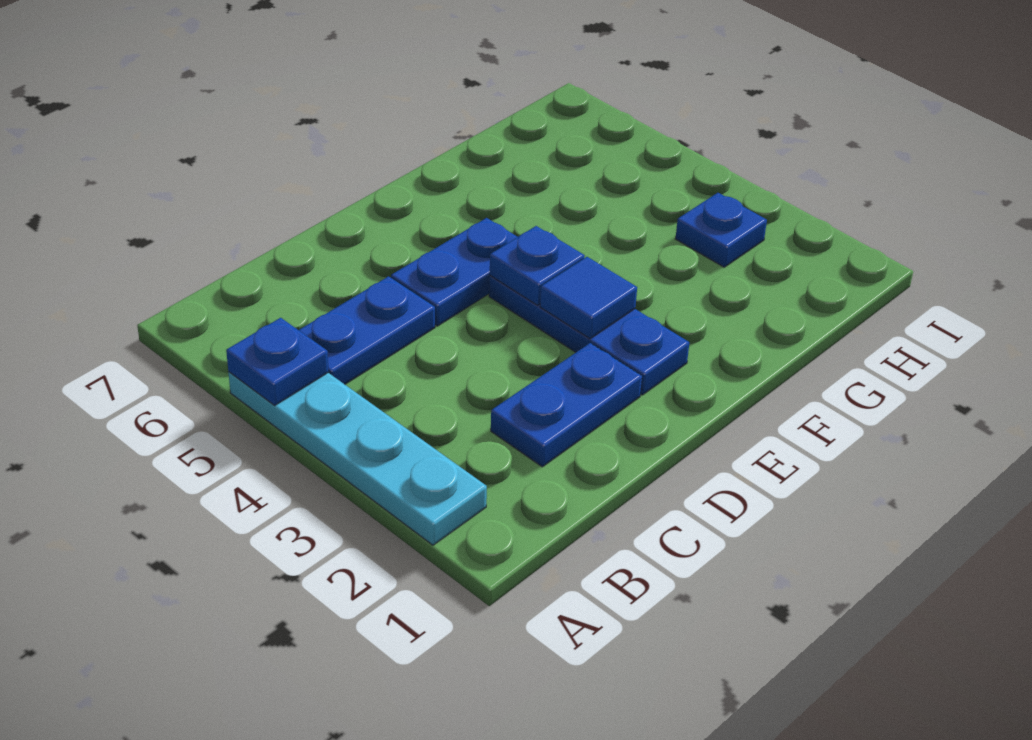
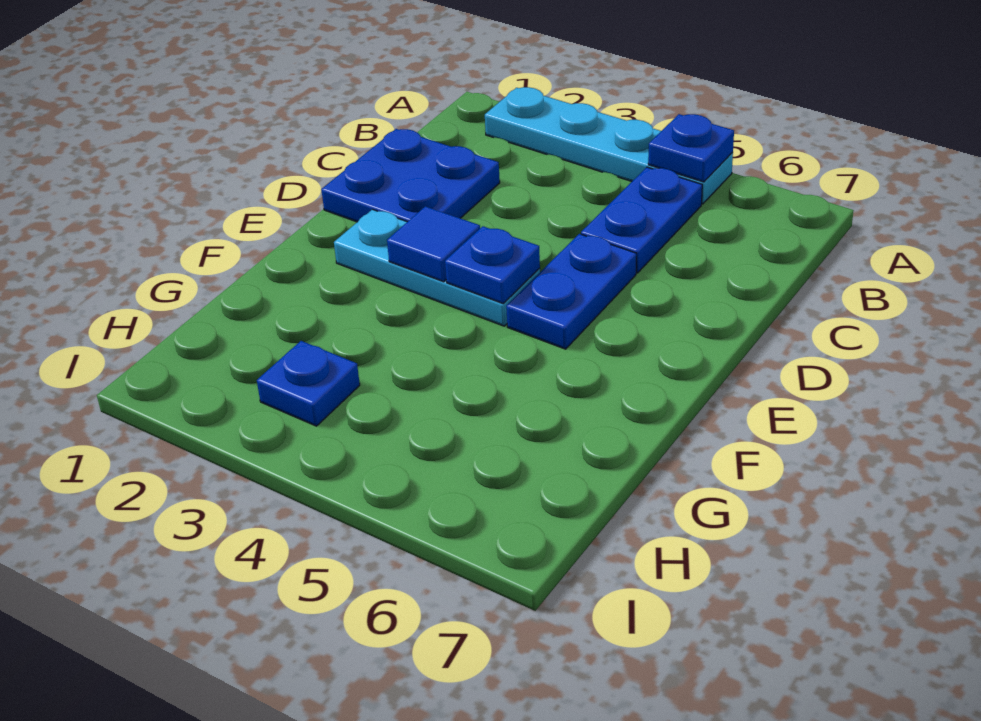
blue plate C2:D2 level 1 -> blue plate C1:D2 level 1
blue plate E2:E4 level 1 -> cyan plate E2:E4 level 1

